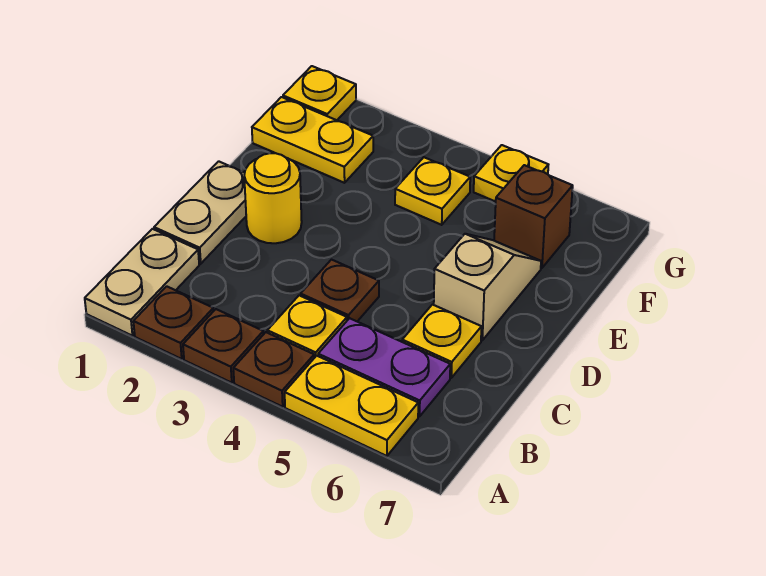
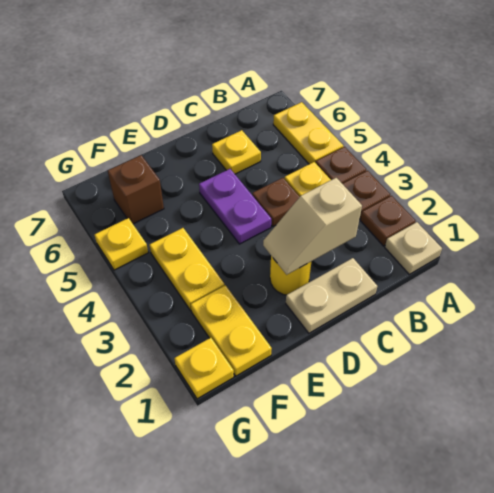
tan plate A1:B1 level 1 -> tan plate A1 level 1
purple plate B5:B6 level 1 -> purple plate D4:D5 level 1
tan slope D6:E6 level 1 top D -> tan slope C2:D2 level 2 top C
yellow plate F4 level 1 -> yellow plate F3:F4 level 1

